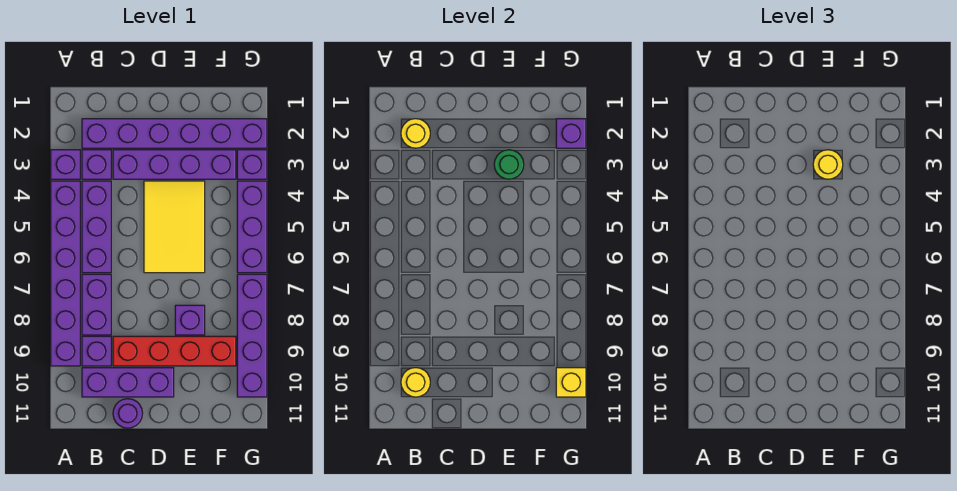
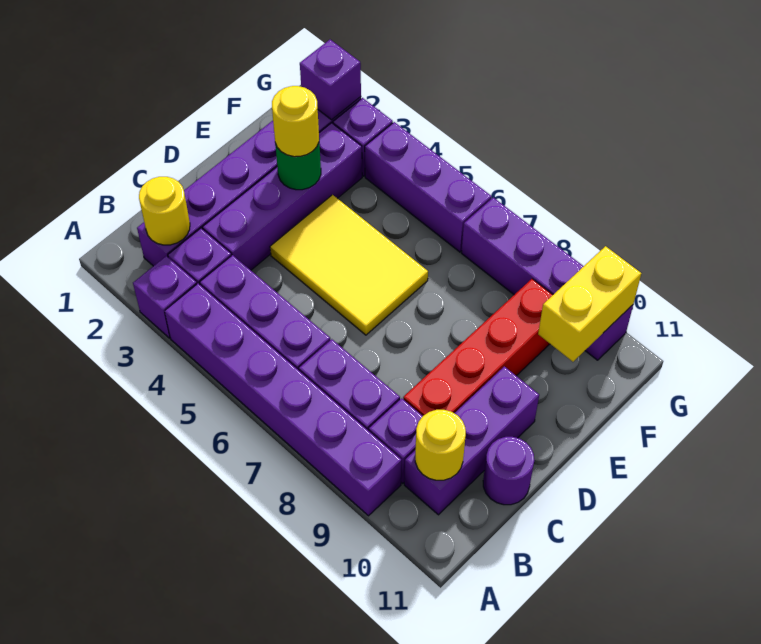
purple brick E8 level 1 -> none
yellow brick G10 level 2 -> yellow brick F10:G10 level 2

